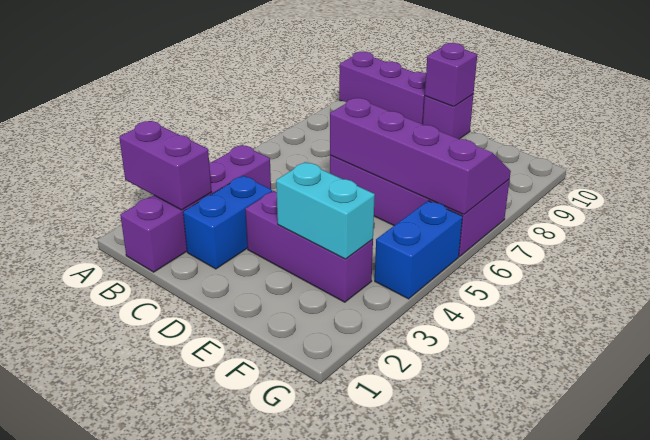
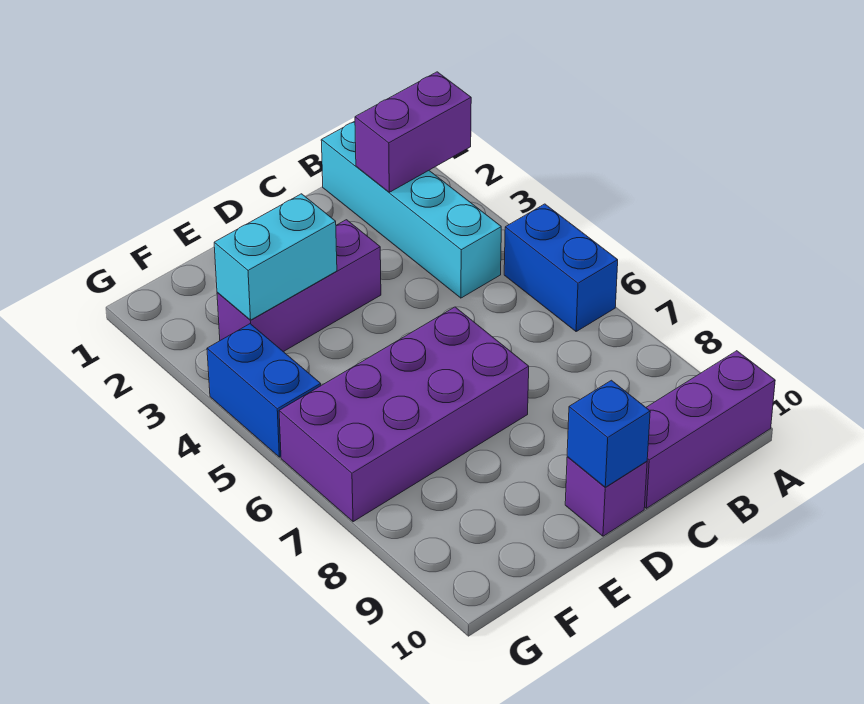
purple brick B1:B4 level 1 -> cyan brick B1:B4 level 1
blue brick C2:C3 level 1 -> blue brick A5:A6 level 1
purple slope D6:G7 level 2 top 6 -> none
purple brick D10 level 2 -> blue brick D10 level 2

